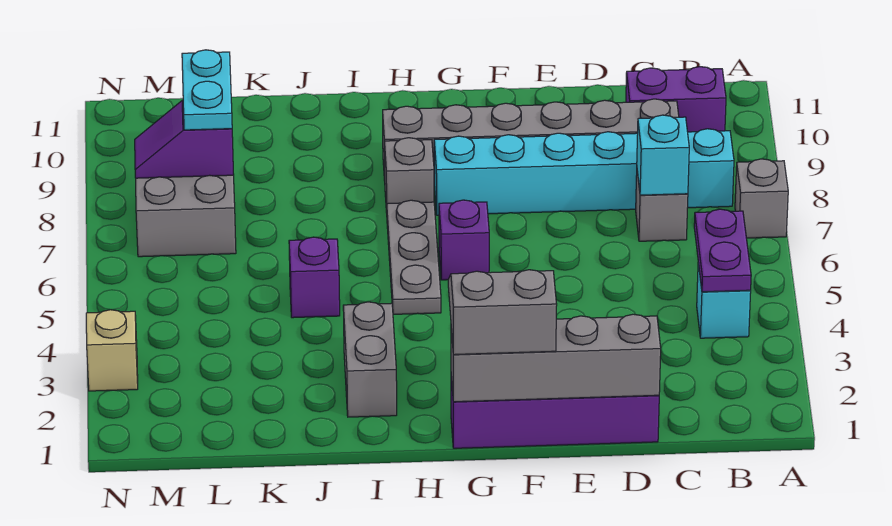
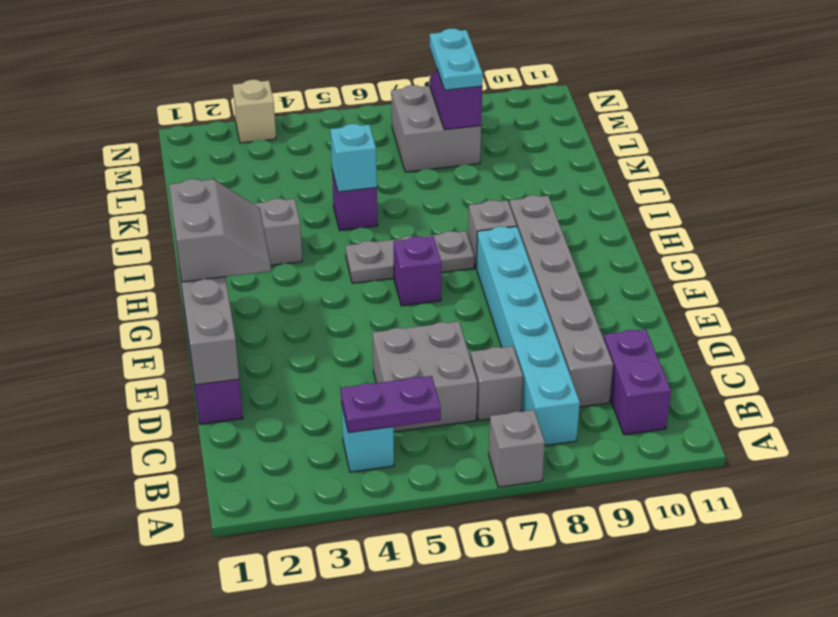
none -> grey brick C5:D6 level 1
cyan brick C7 level 2 -> cyan brick J5 level 2
cyan plate L8:L9 level 3 -> cyan plate L8:M8 level 3

